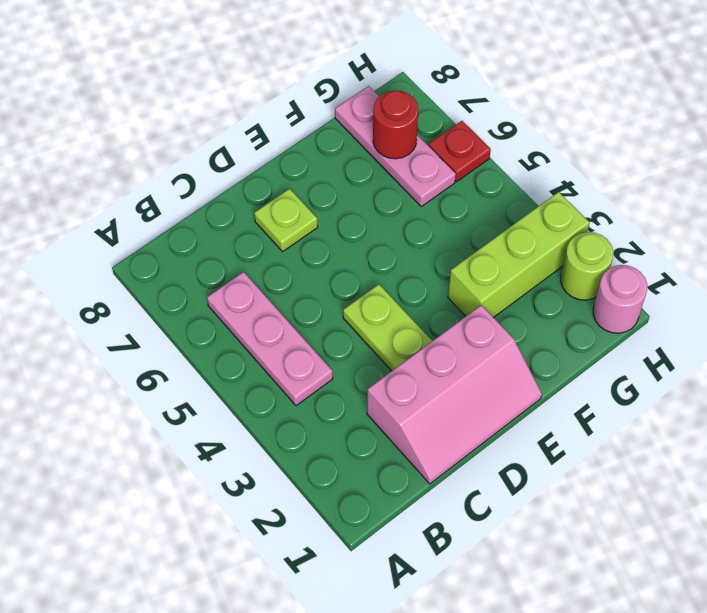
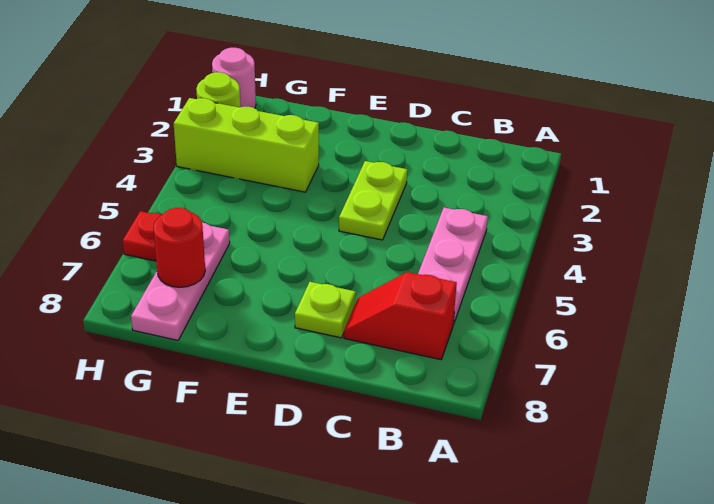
none -> red slope B7:C7 level 1 top B
pink slope C1:E2 level 1 top 2 -> none

